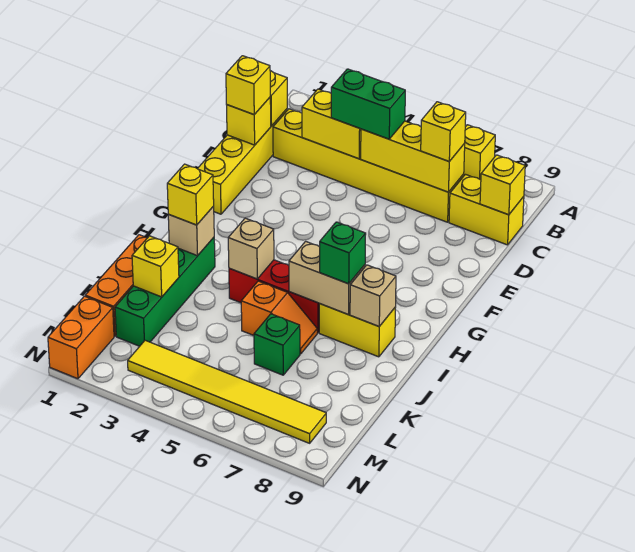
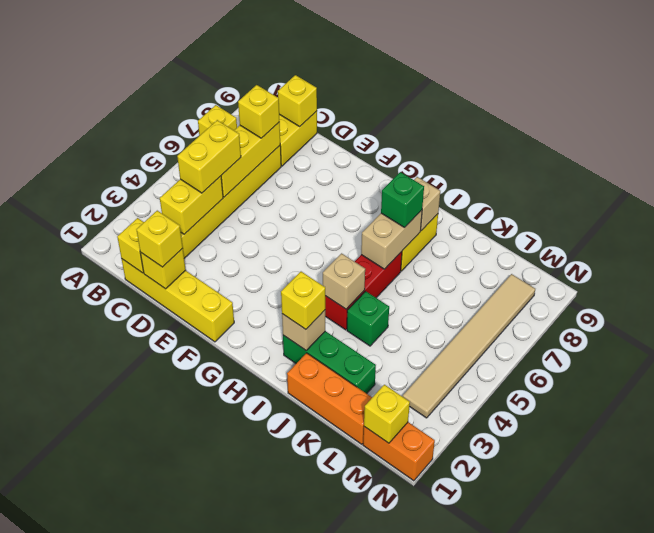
green brick C4:C5 level 3 -> yellow brick C4:C5 level 3
green brick I2:L2 level 1 -> green brick I2:K2 level 1
orange slope J5:J6 level 1 top 5 -> none
yellow brick K2 level 2 -> yellow brick M1 level 2
green brick K6 level 1 -> green brick J4 level 1
yellow tile M3:M8 level 1 -> tan tile M3:M8 level 1

